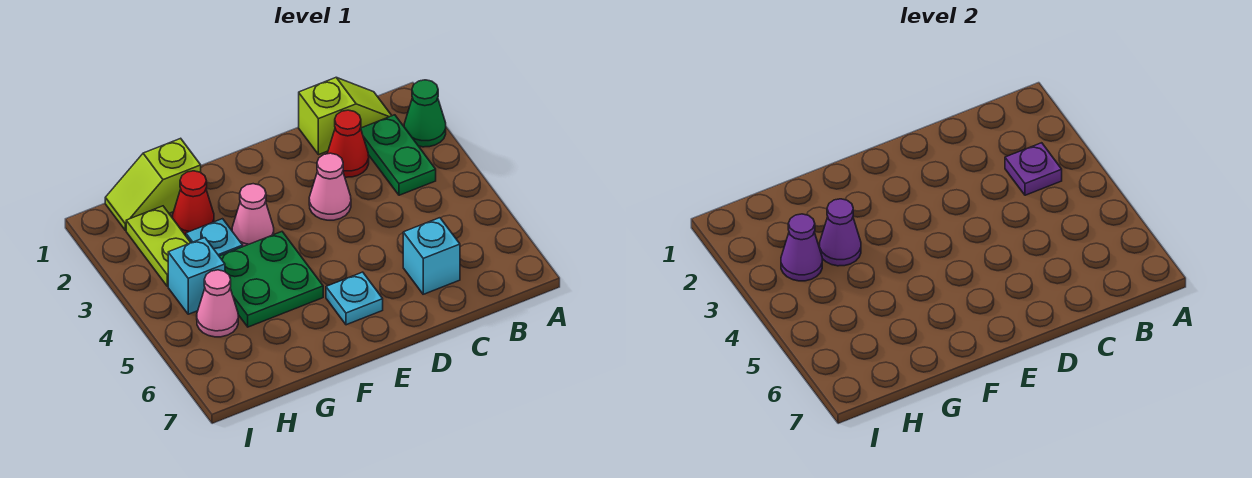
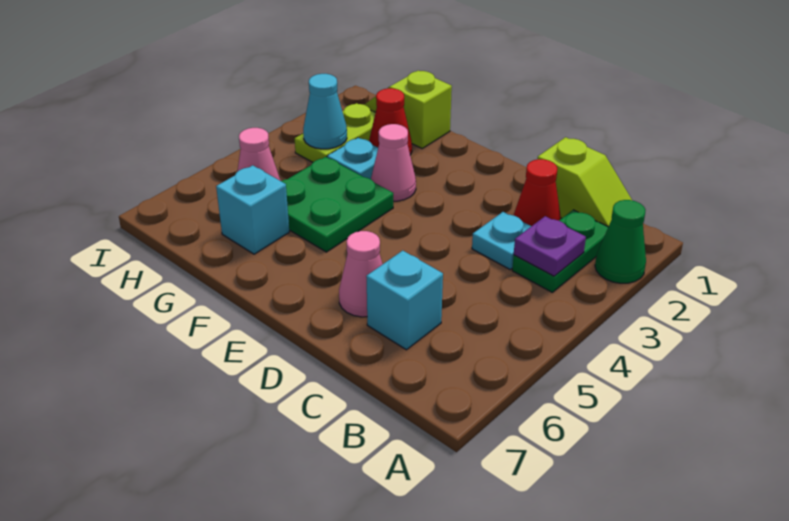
pink cone D3 level 1 -> pink cone D6 level 1
cyan plate E6 level 1 -> cyan plate C3 level 1
purple cone G3 level 2 -> none
purple cone H3 level 2 -> cyan cone H3 level 2
cyan brick H4 level 1 -> cyan brick G6 level 1

